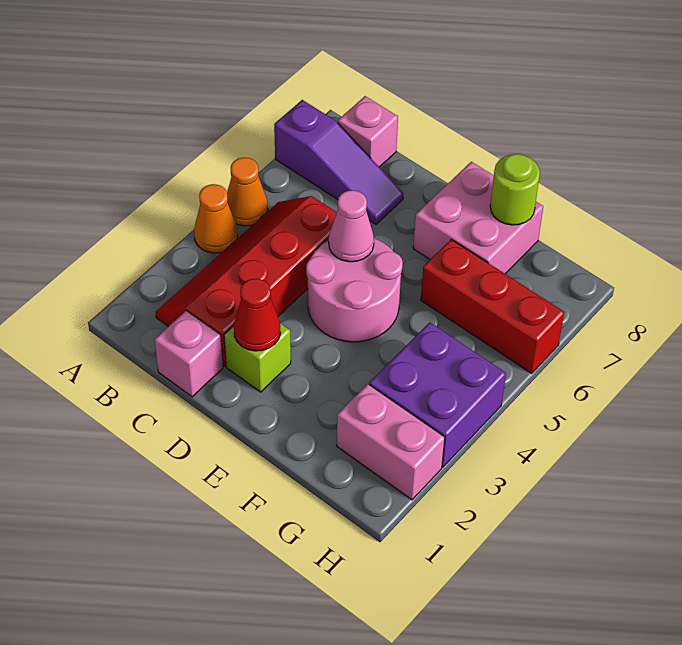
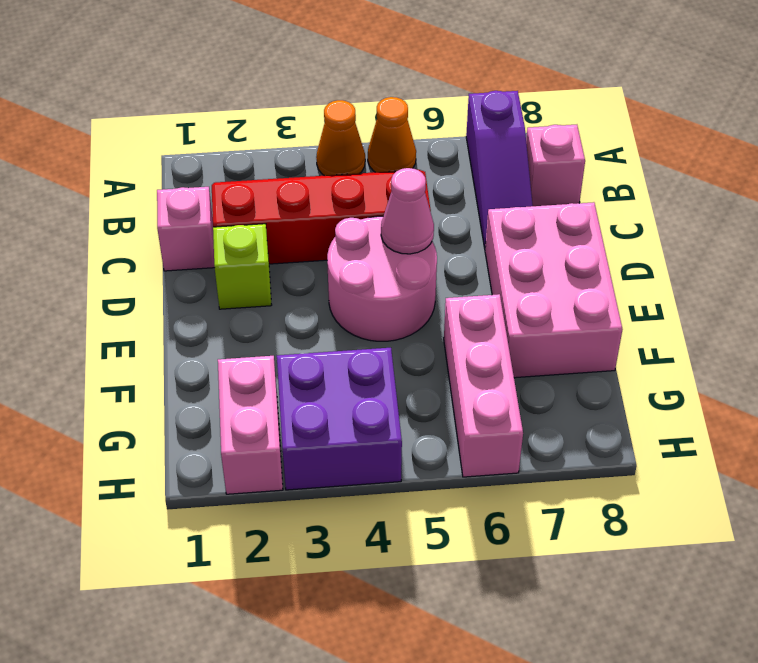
red cone D2 level 2 -> none
pink brick E7:F8 level 1 -> pink brick D7:F8 level 1
red brick F6:H6 level 1 -> pink brick F6:H6 level 1
lime round brick F8 level 2 -> none

